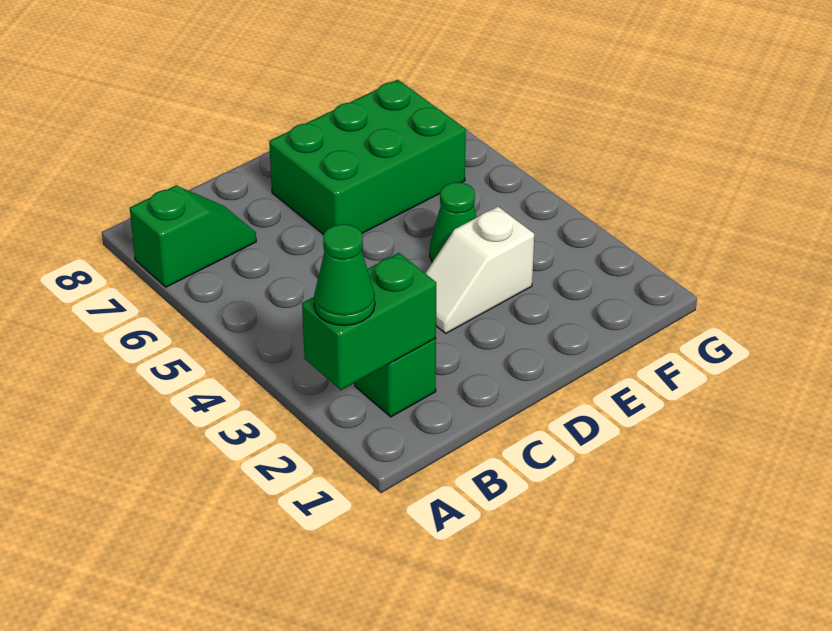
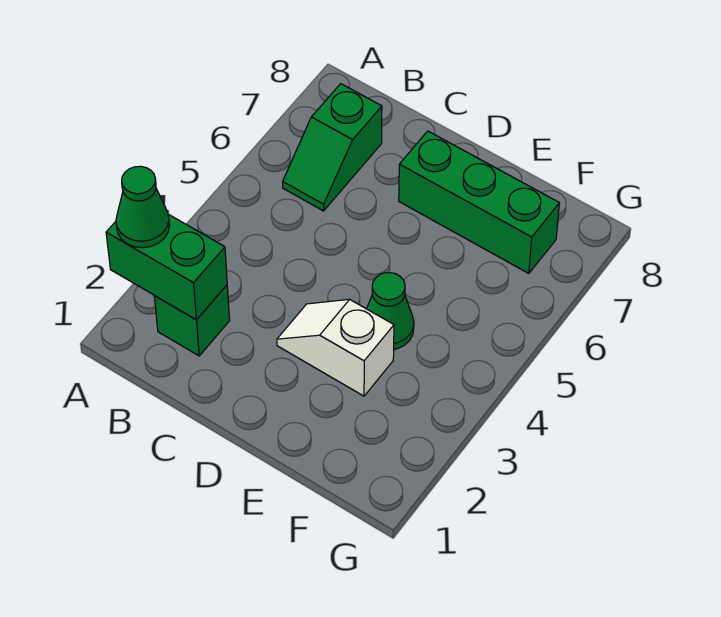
green slope A7:B7 level 1 top A -> green slope B6:B7 level 1 top 7
green brick D6:F7 level 1 -> green brick D7:F7 level 1

